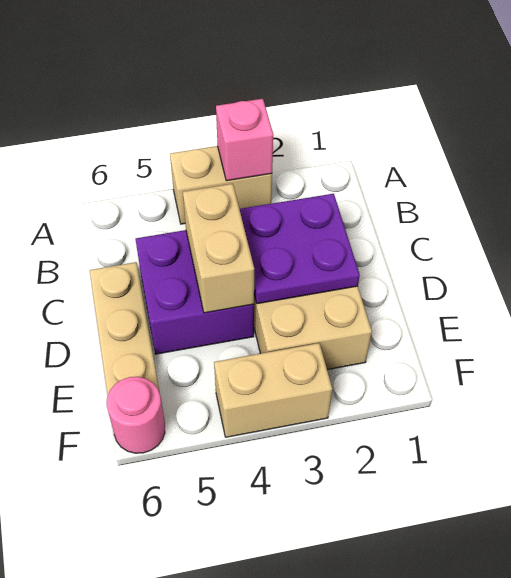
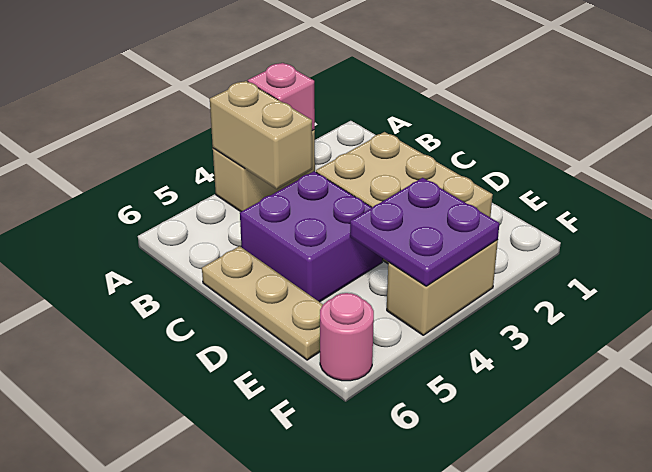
purple plate C2:D3 level 2 -> purple plate E3:F4 level 2
tan brick C4:D4 level 2 -> tan brick A4:B4 level 2

